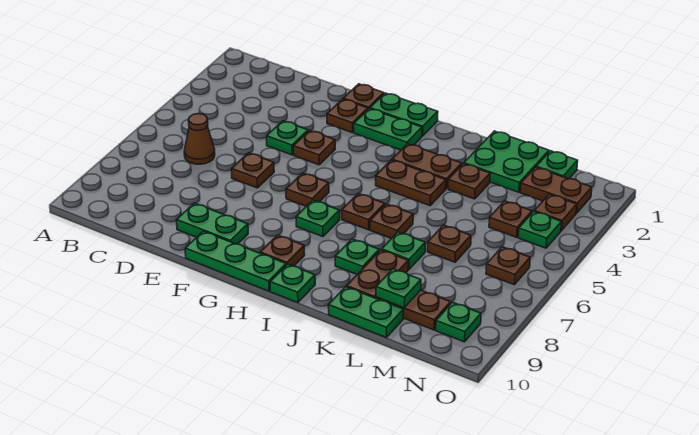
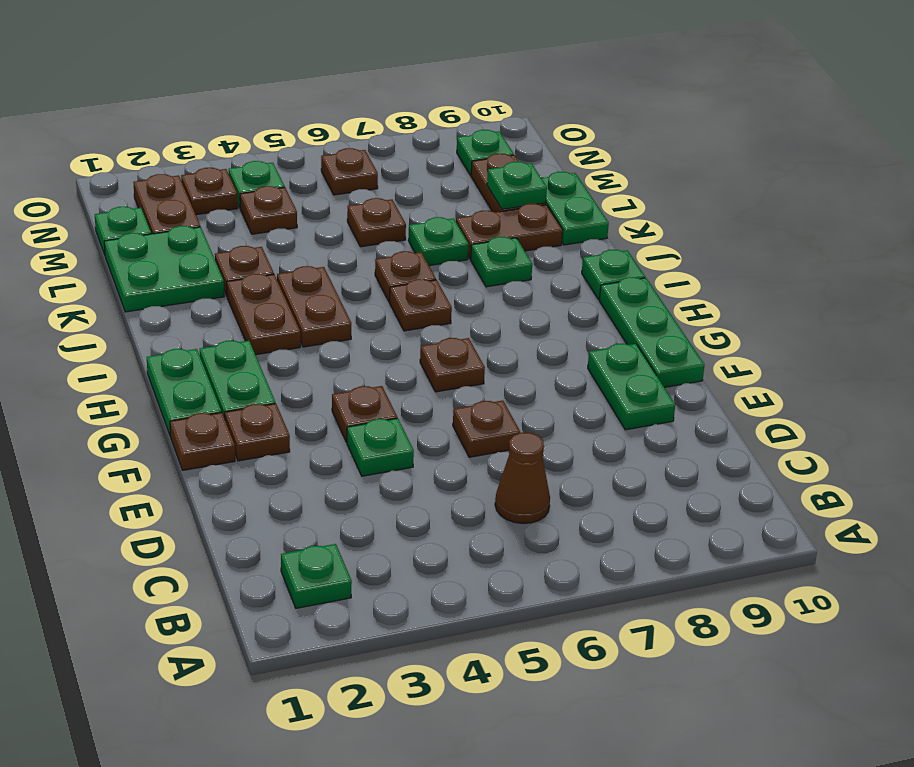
green plate H7 level 1 -> green plate B2 level 1
brown plate H9 level 1 -> none

